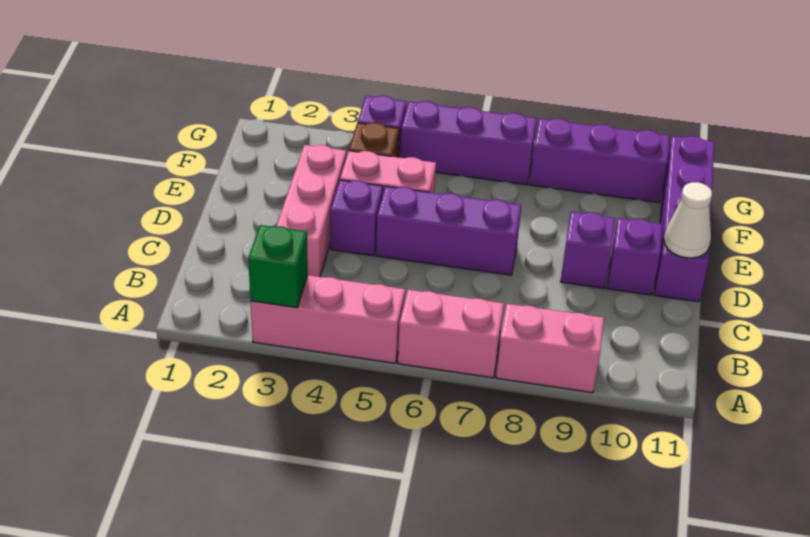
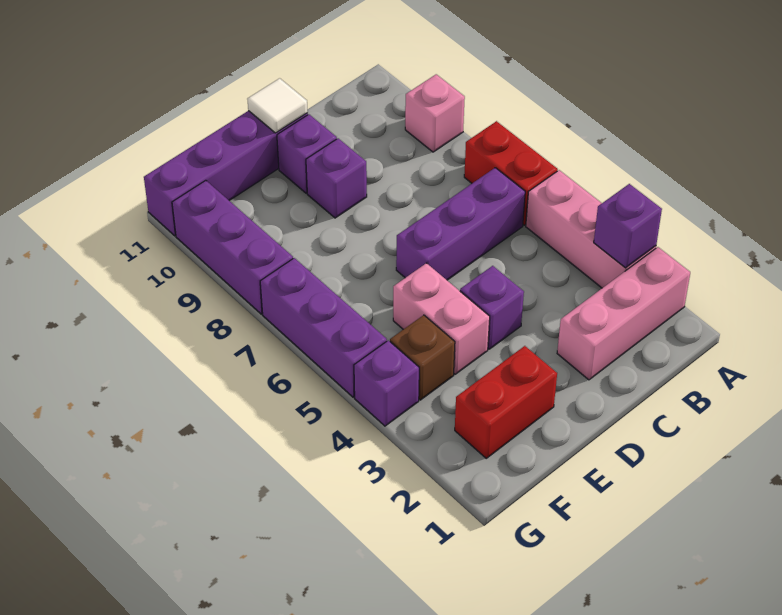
green brick A3 level 2 -> purple brick A3 level 2
pink brick A6:A7 level 1 -> red brick A6:A7 level 1
pink brick A8:A9 level 1 -> pink brick A9 level 1
pink brick C3:E3 level 1 -> pink brick A2:C2 level 1
purple brick D5:D7 level 1 -> purple brick B6:D6 level 1
white cone D11 level 2 -> white tile D11 level 2
none -> red brick E2:F2 level 1

